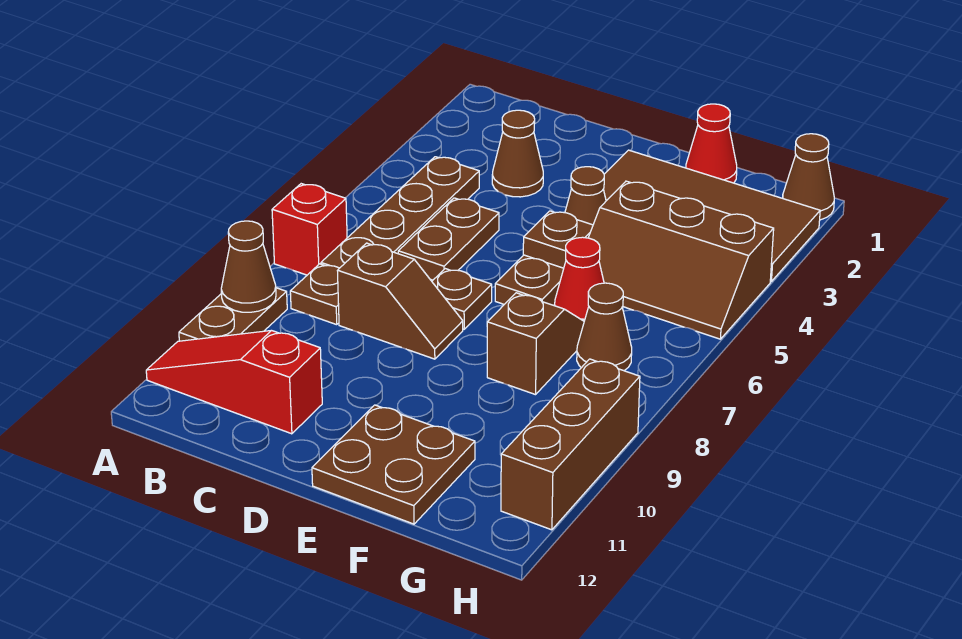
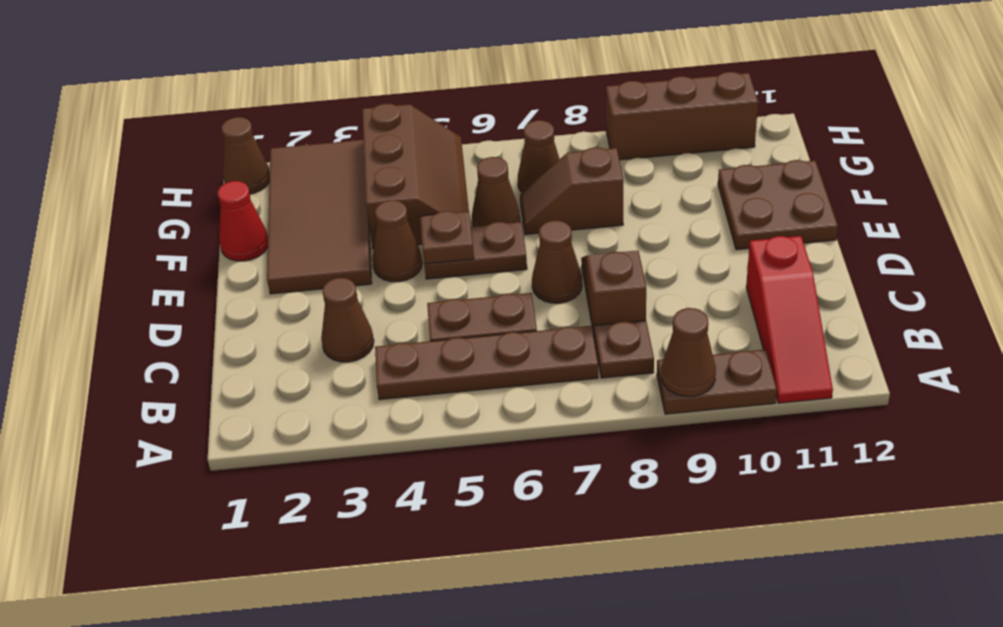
red brick A7 level 1 -> none
brown plate D7 level 1 -> brown cone D7 level 1
red cone F6 level 1 -> brown cone F6 level 1

